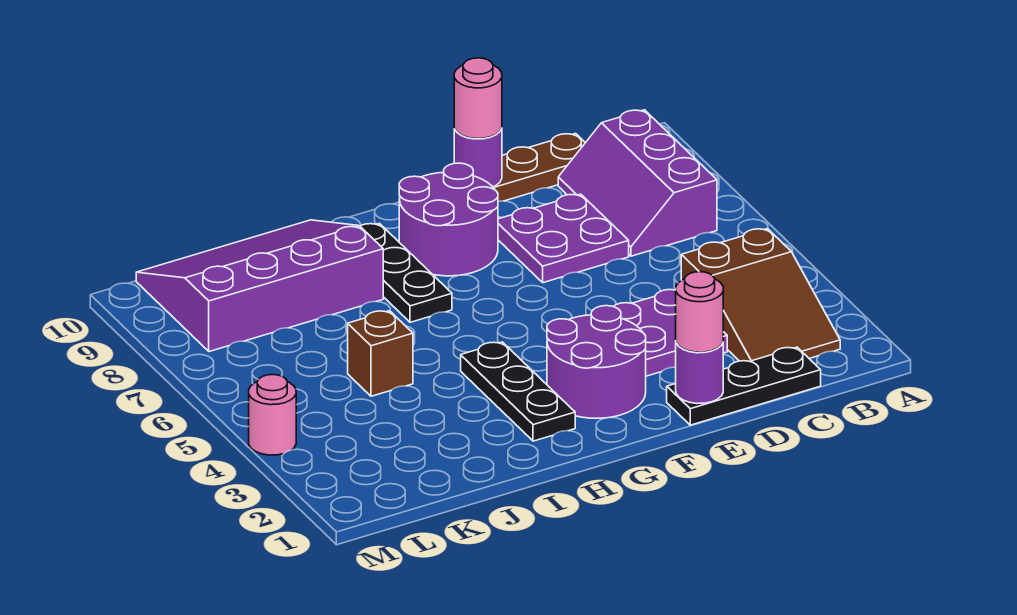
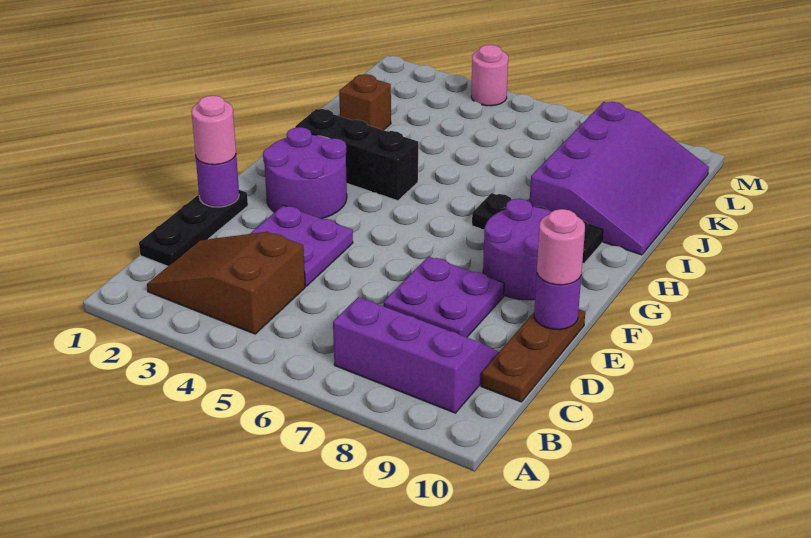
black plate H2:H4 level 1 -> black brick H2:H4 level 1
brown brick J5 level 1 -> brown brick J2 level 1

